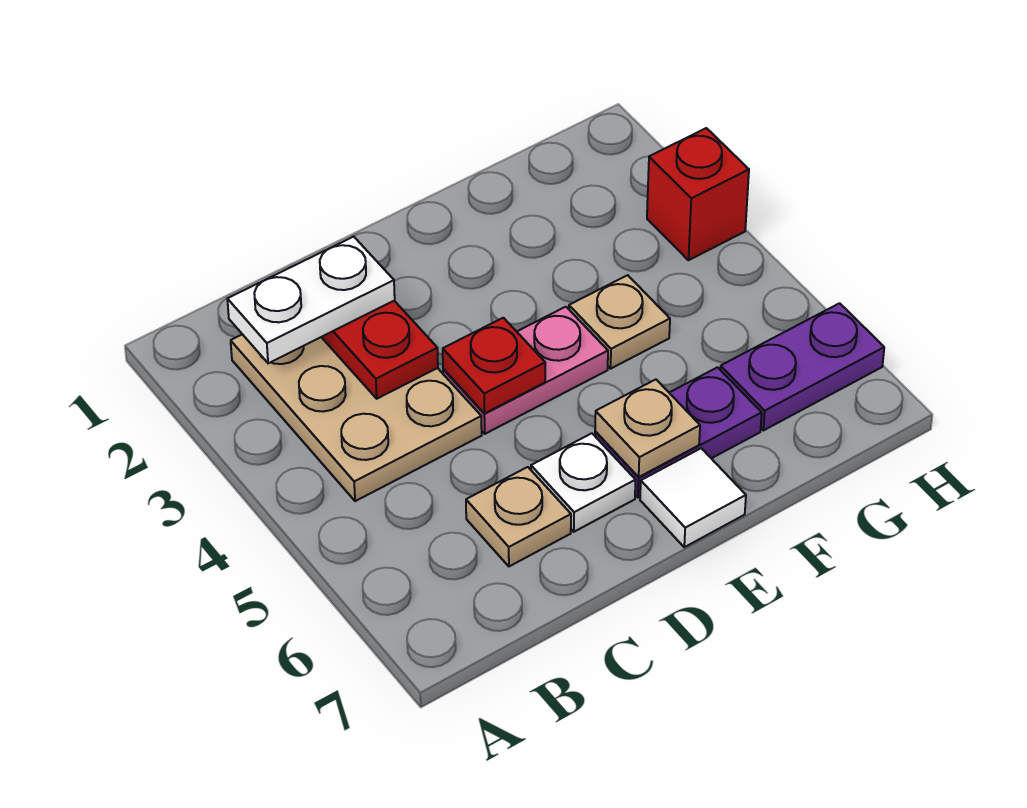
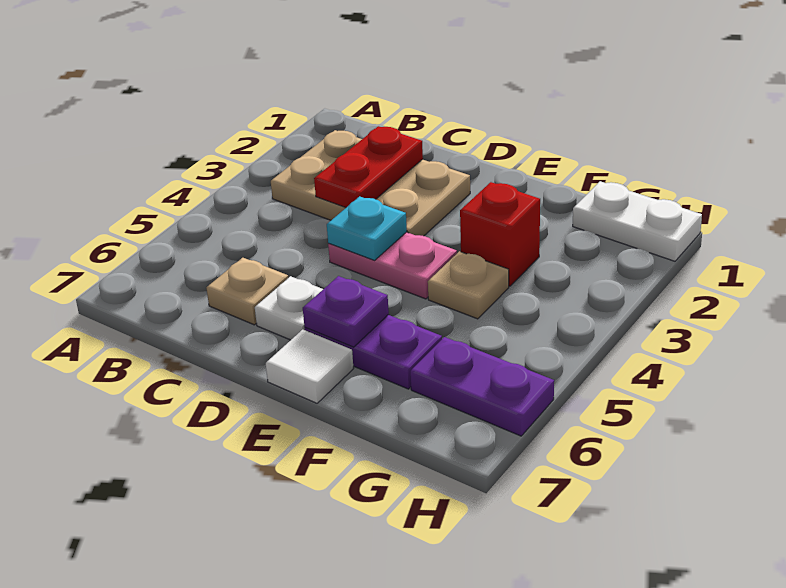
tan plate B2:C4 level 1 -> tan plate B2:D3 level 1
white plate B2:C2 level 3 -> white plate G1:H1 level 1
red plate D4 level 2 -> cyan plate D4 level 2
tan plate E6 level 2 -> purple plate E6 level 2
red brick H3 level 1 -> red brick F3 level 1

